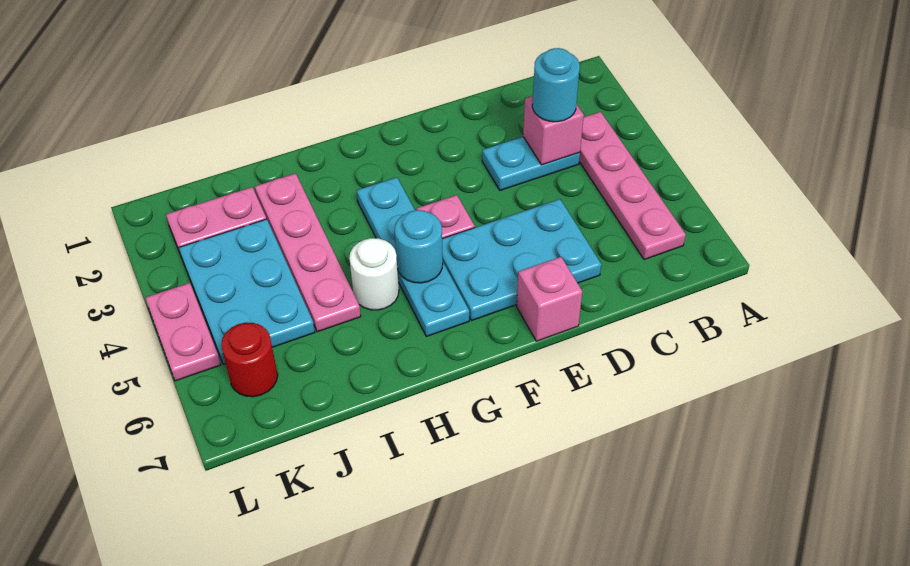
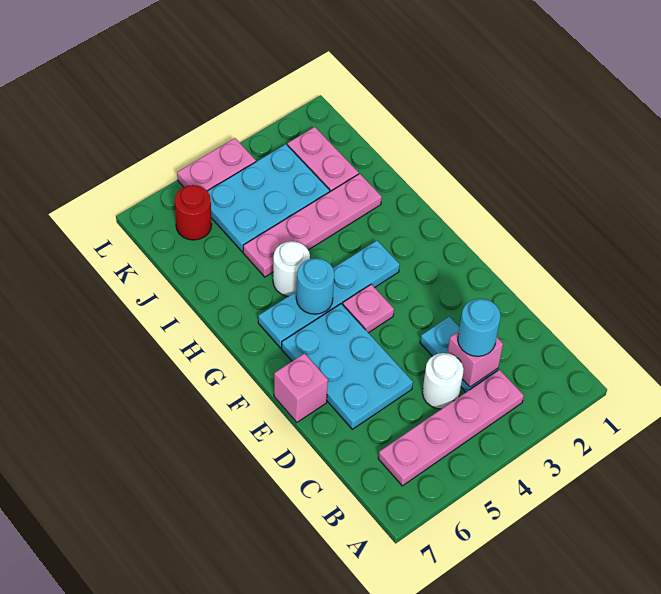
none -> white round brick C4 level 1

